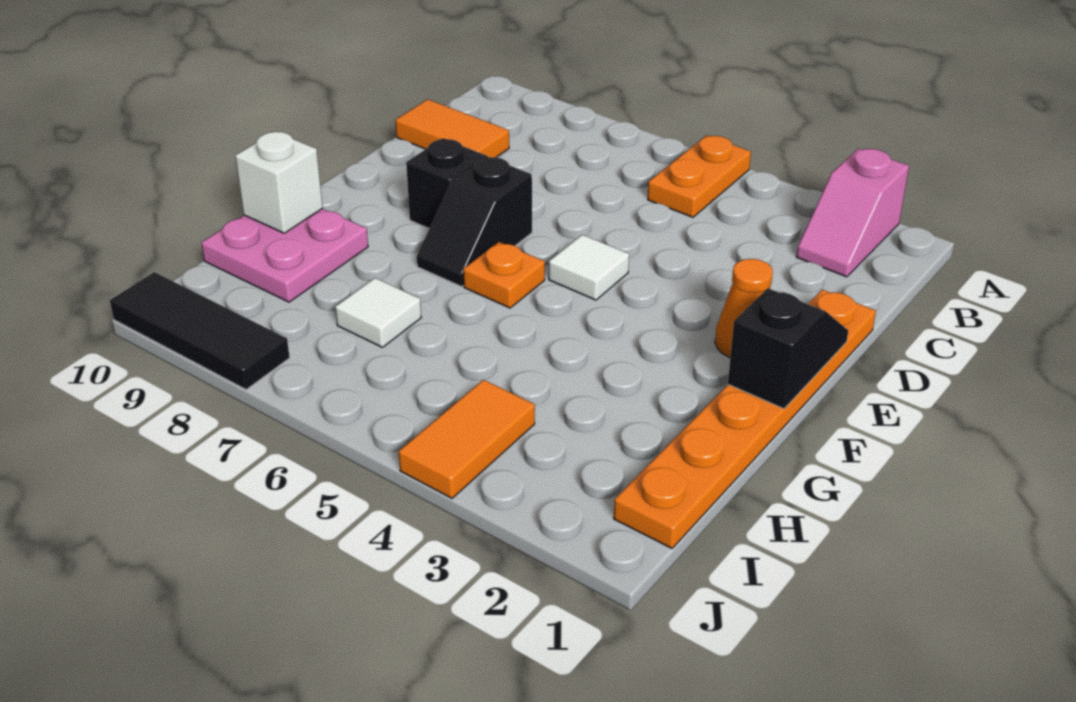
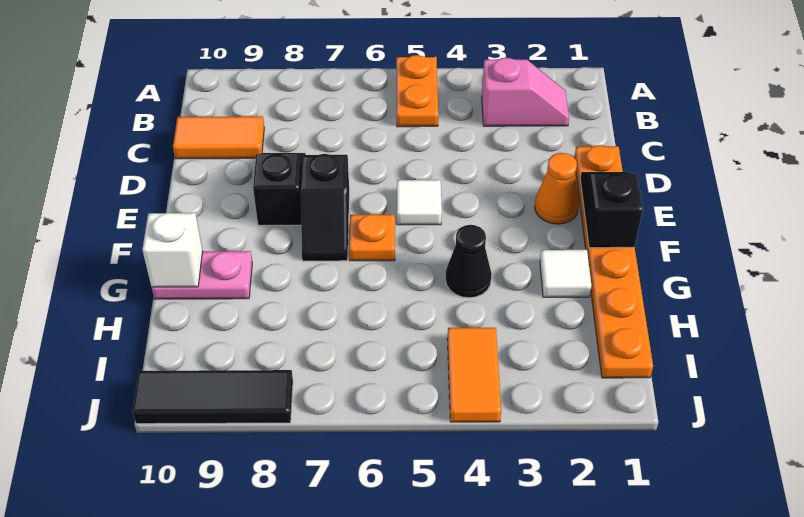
pink slope A2:B2 level 1 top A -> pink slope B2:B3 level 1 top 3
none -> black cone G4 level 1
pink plate G9:H10 level 1 -> pink plate G9:G10 level 1
white tile H7 level 1 -> white tile G2 level 1

